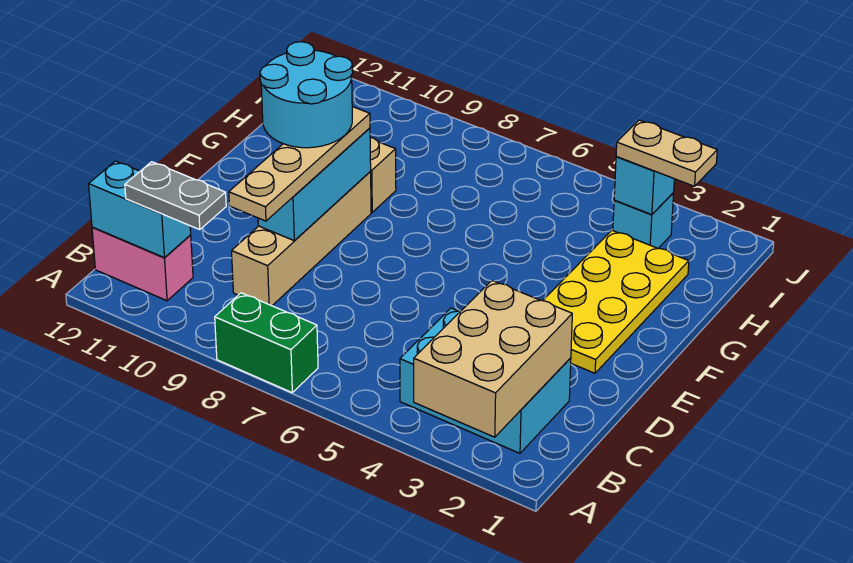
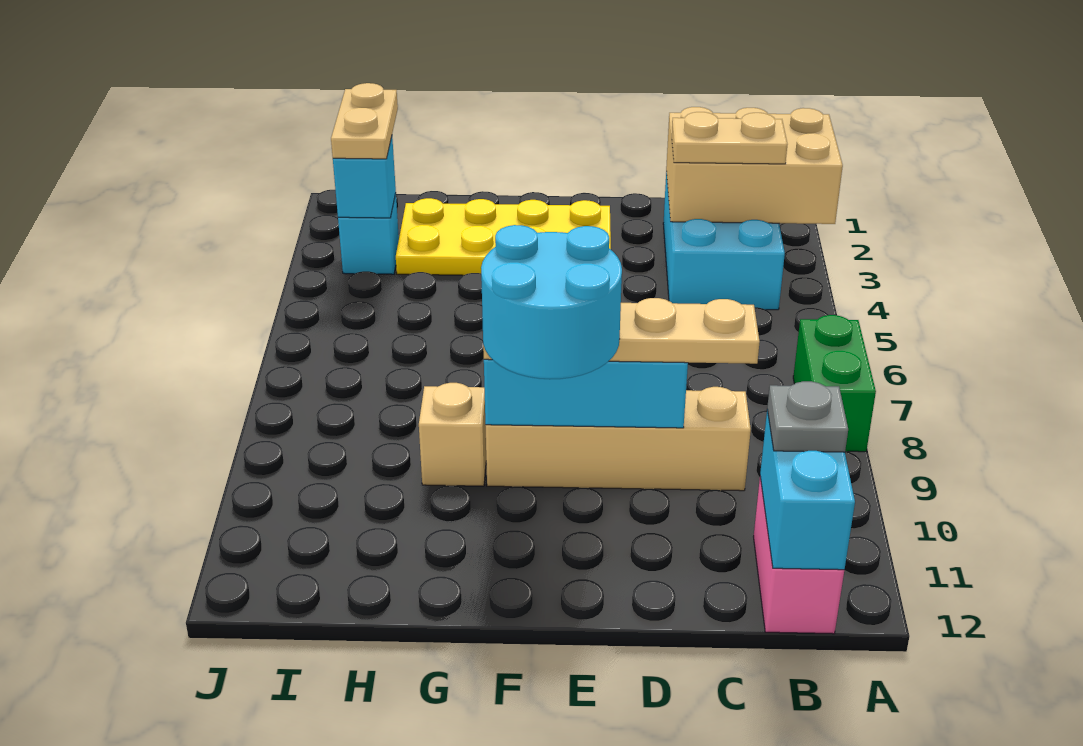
none -> tan plate B3:C3 level 3
grey plate B10:B11 level 3 -> grey plate B11 level 3

